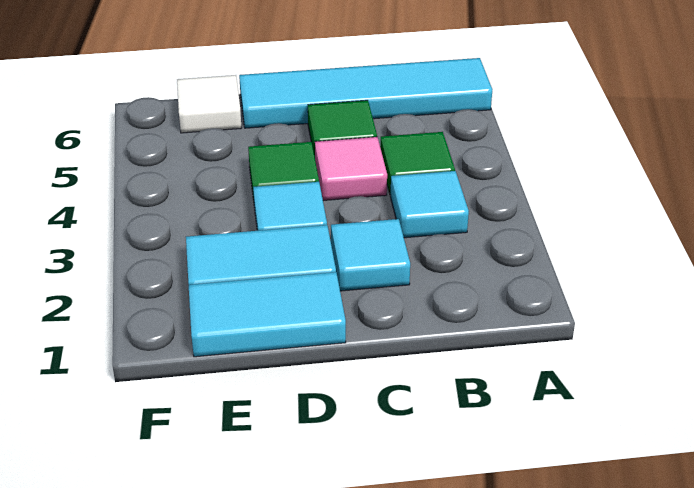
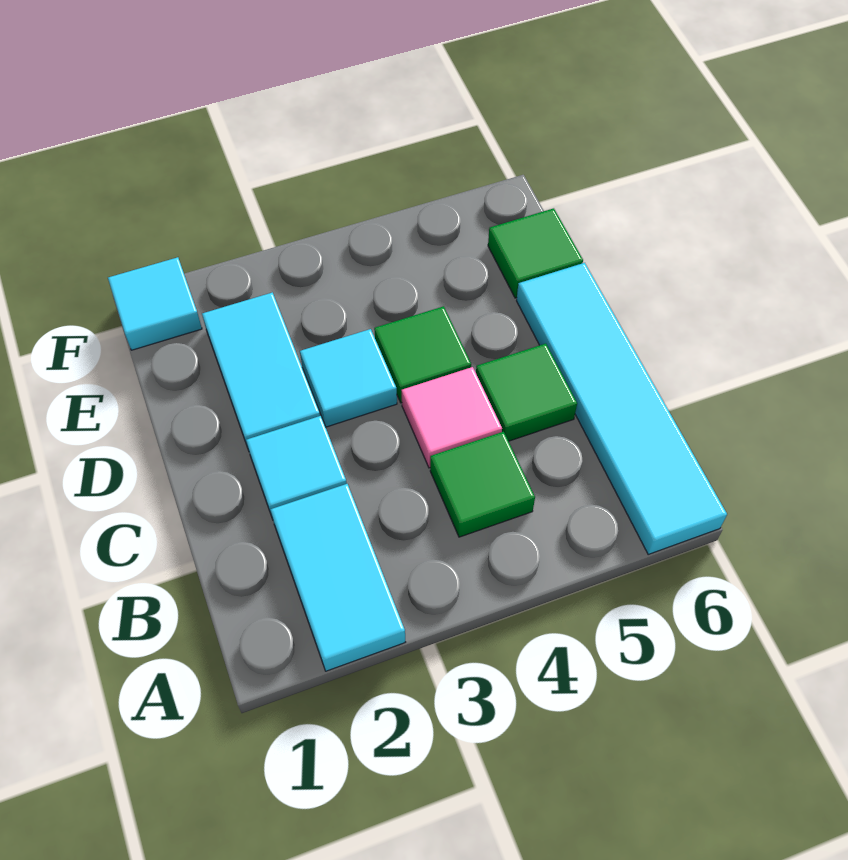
cyan tile B3 level 1 -> cyan tile F1 level 1
cyan tile D1:E1 level 1 -> cyan tile A2:B2 level 1
white tile E6 level 1 -> green tile E6 level 1

